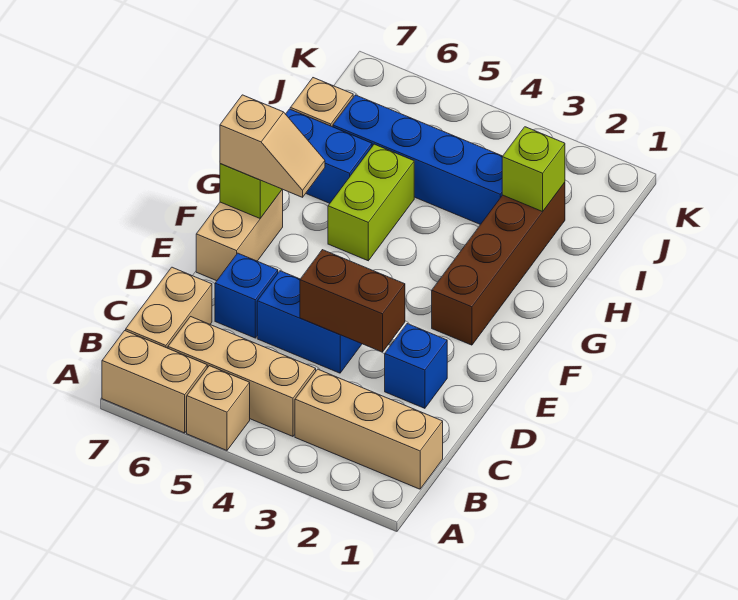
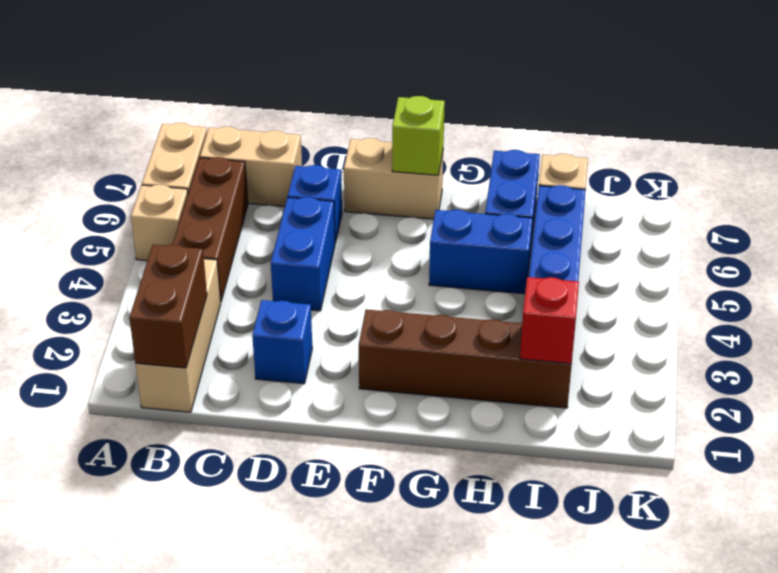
tan brick B4:B6 level 1 -> brown brick B4:B6 level 1
brown brick D3:D4 level 2 -> brown brick B1:B2 level 2
tan slope F6:F7 level 3 top 7 -> none
lime brick G5:H5 level 1 -> blue brick G5:H5 level 1
lime brick I2 level 2 -> red brick I2 level 2

